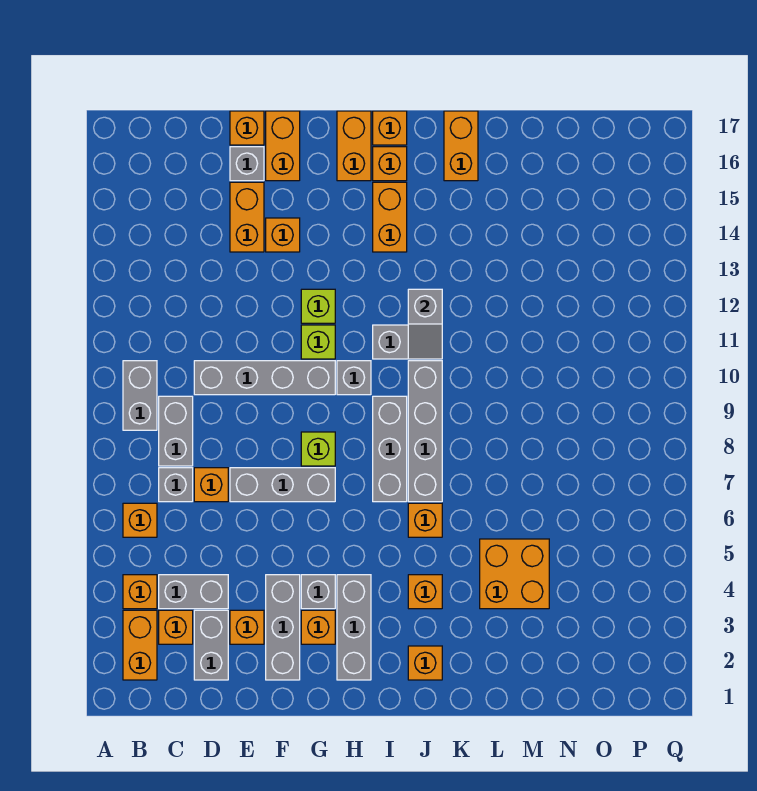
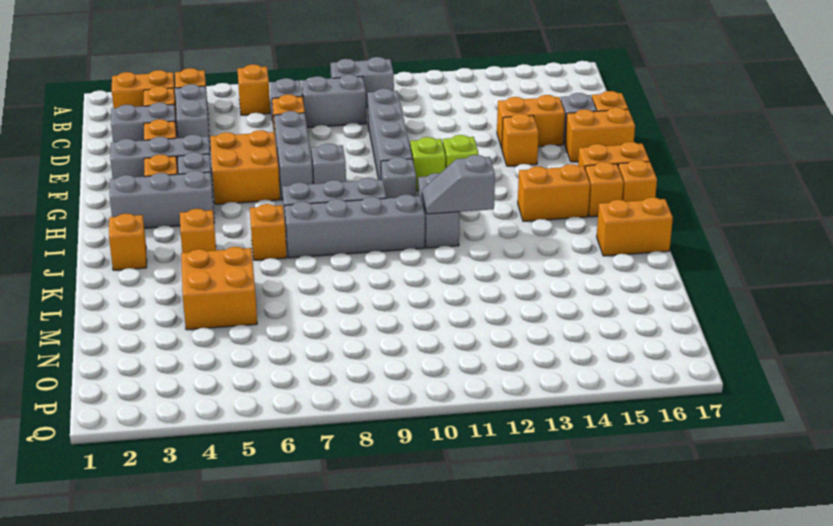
none -> orange brick F5:G6 level 1
lime brick G8 level 1 -> grey brick G8 level 1

